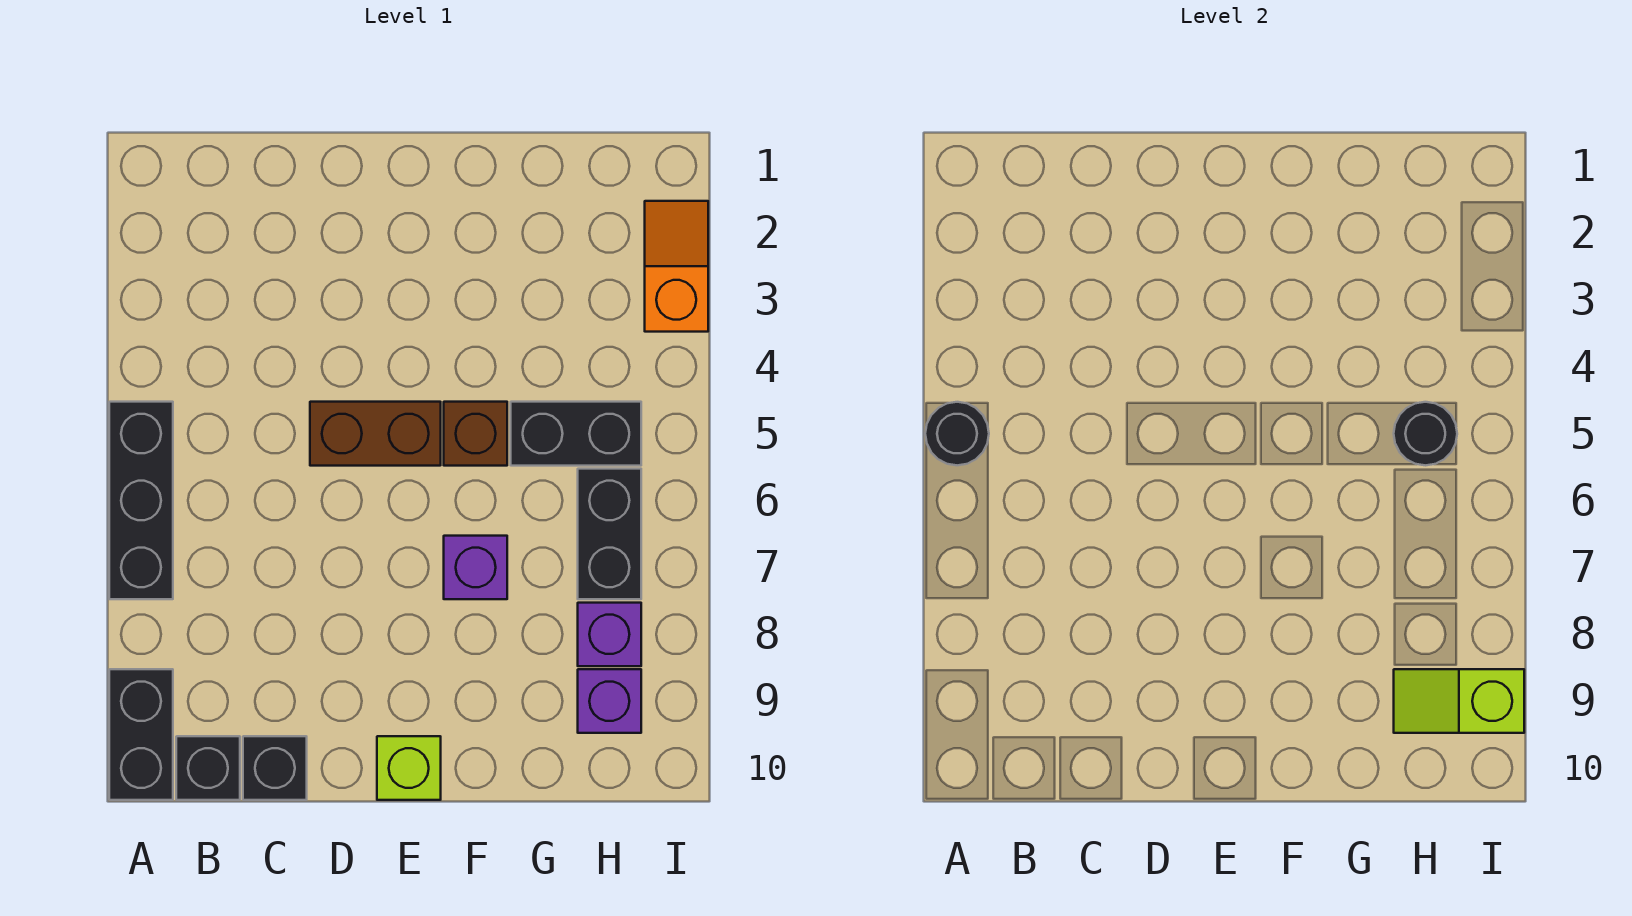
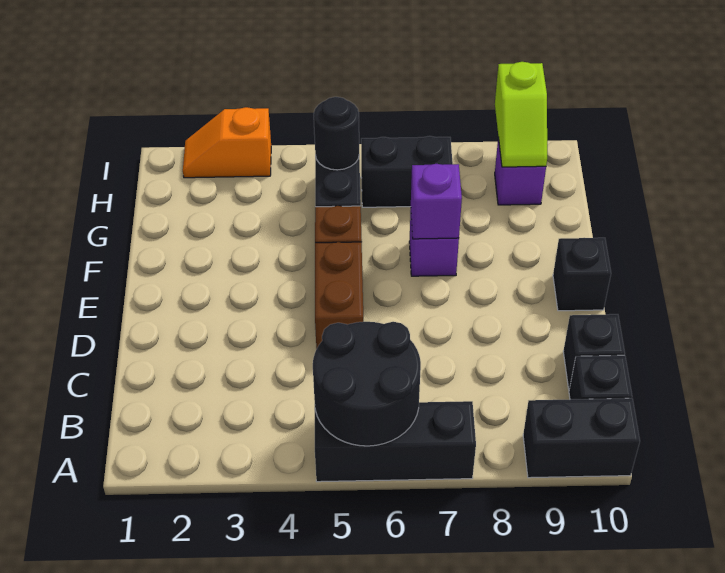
black round brick A5 level 2 -> black round brick A5:B6 level 2
lime brick E10 level 1 -> black brick E10 level 1
purple brick H8 level 1 -> purple brick F7 level 2

